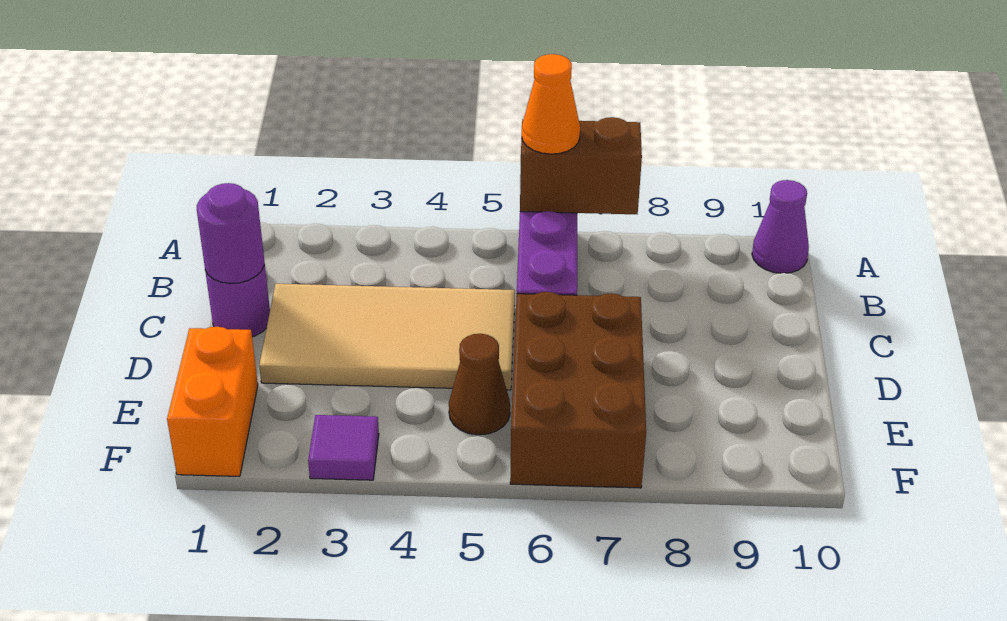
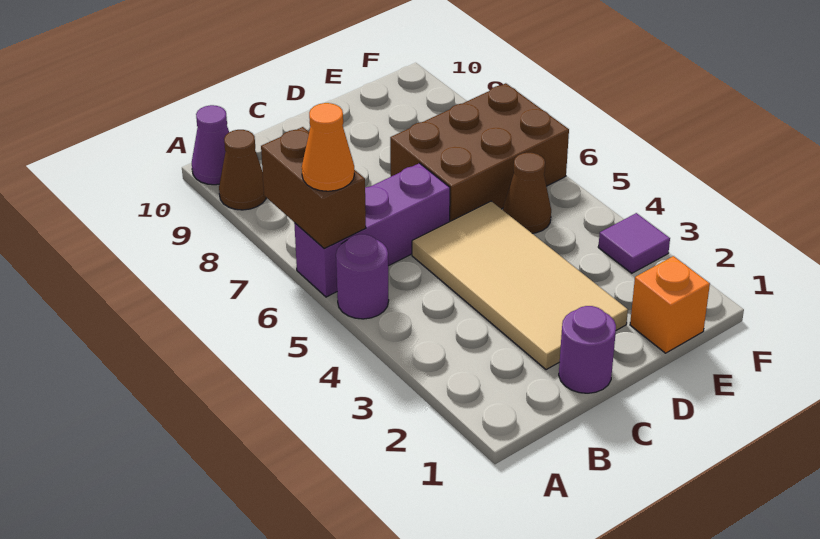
none -> brown cone A9 level 1
purple round brick C1 level 2 -> purple round brick A5 level 1
orange brick E1:F1 level 1 -> orange brick E1 level 1

